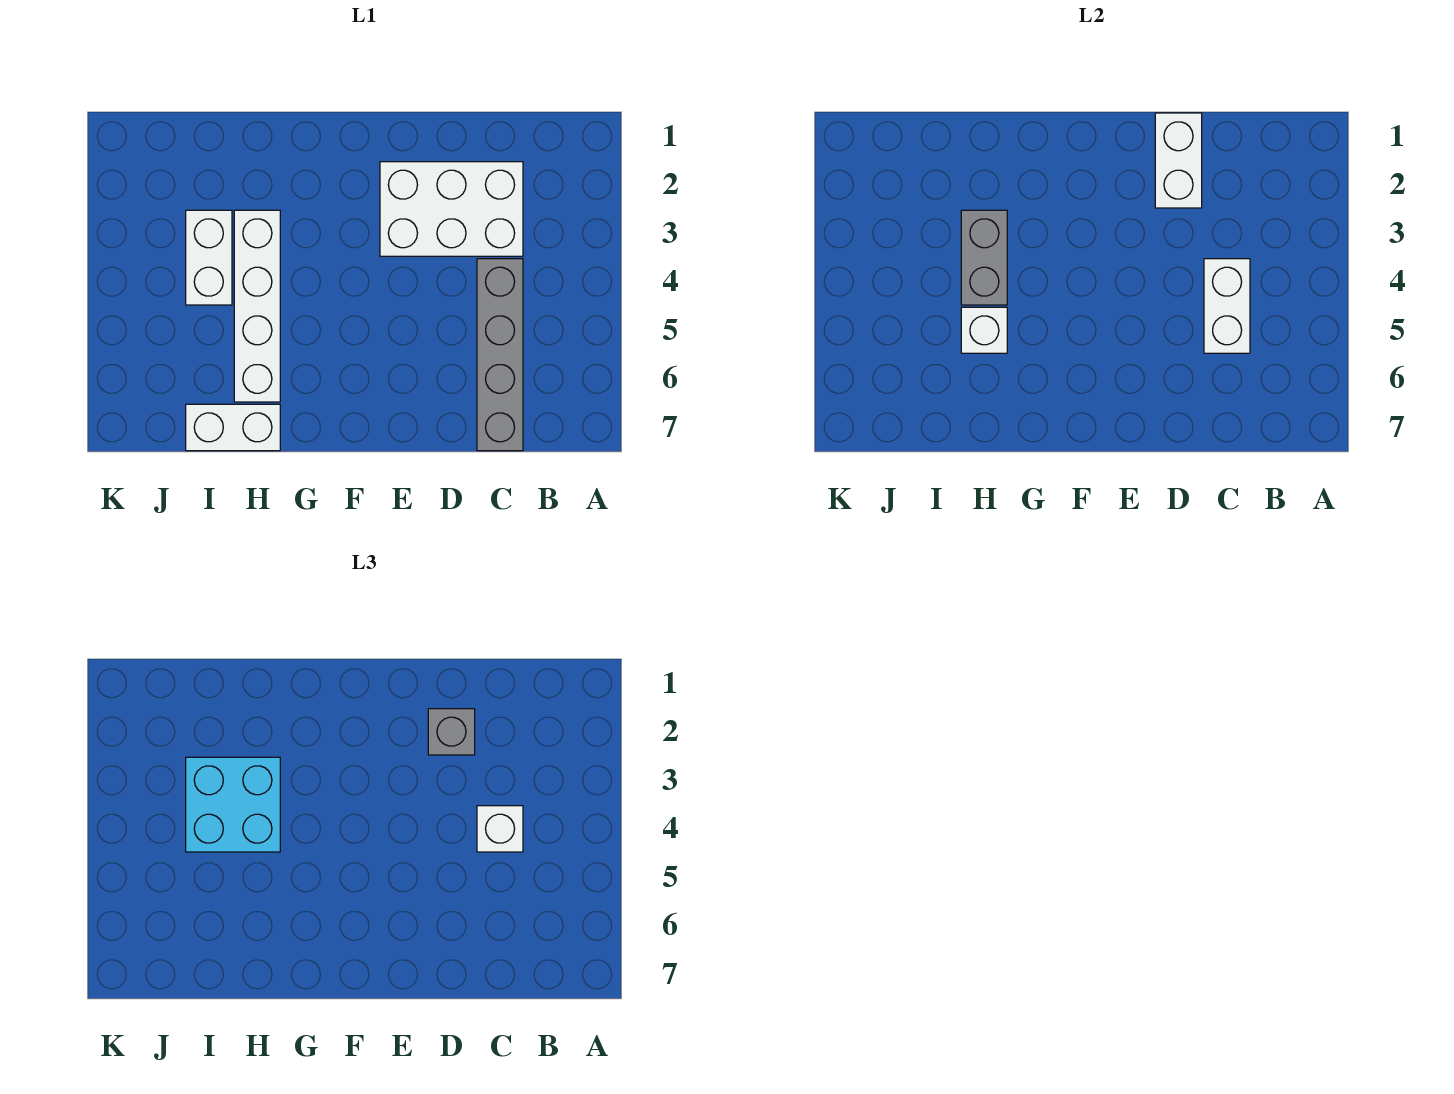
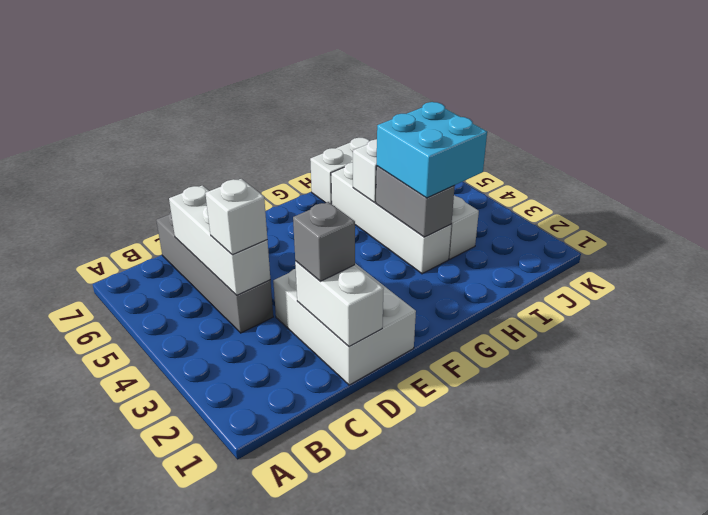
white brick C2:E3 level 1 -> white brick D1:E3 level 1
white brick C4:C5 level 2 -> white brick C4:C6 level 2

